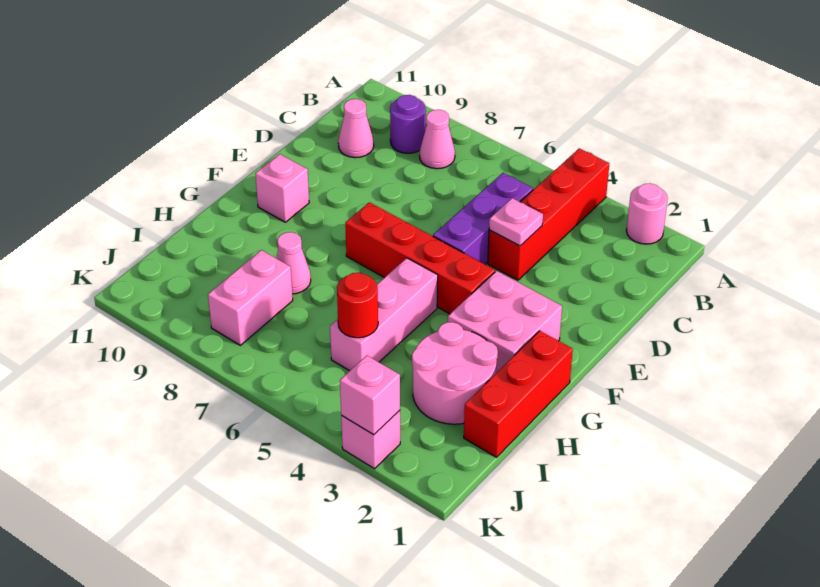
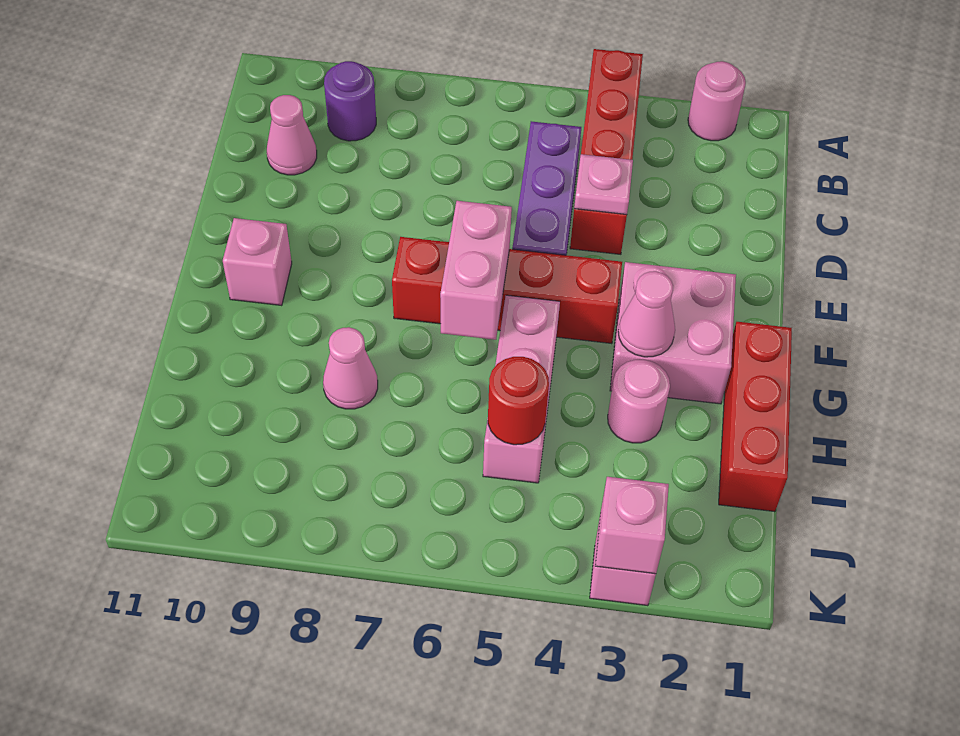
pink cone B8 level 1 -> pink cone G3 level 2
pink round brick H2:I3 level 1 -> pink round brick H3 level 1
pink brick I8:J8 level 1 -> pink brick F6:G6 level 2

